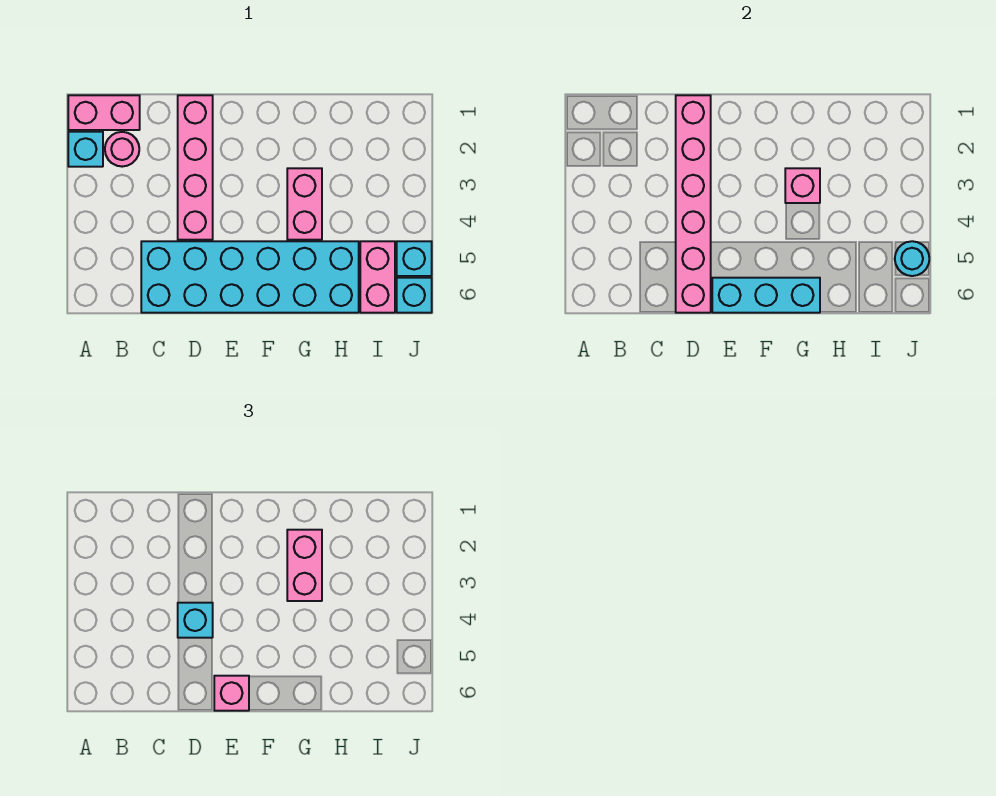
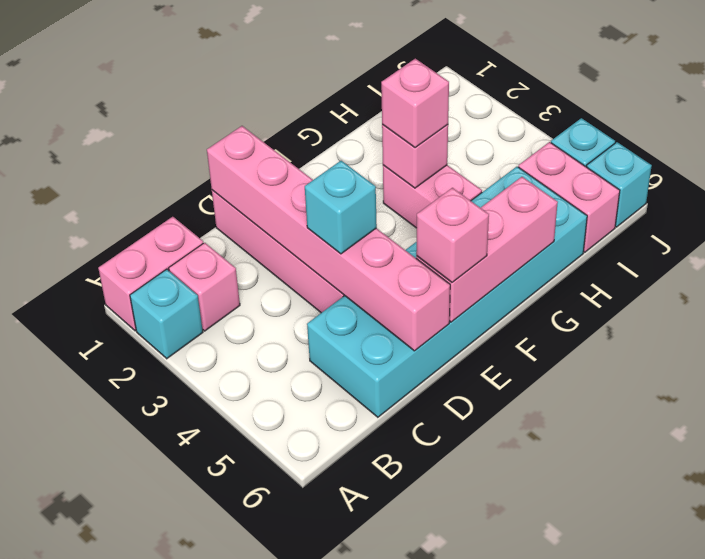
pink round brick B2 level 1 -> pink brick B2 level 1
cyan brick E6:G6 level 2 -> pink brick E6:G6 level 2
pink brick G2:G3 level 3 -> pink brick G3 level 3
cyan round brick J5 level 2 -> none

